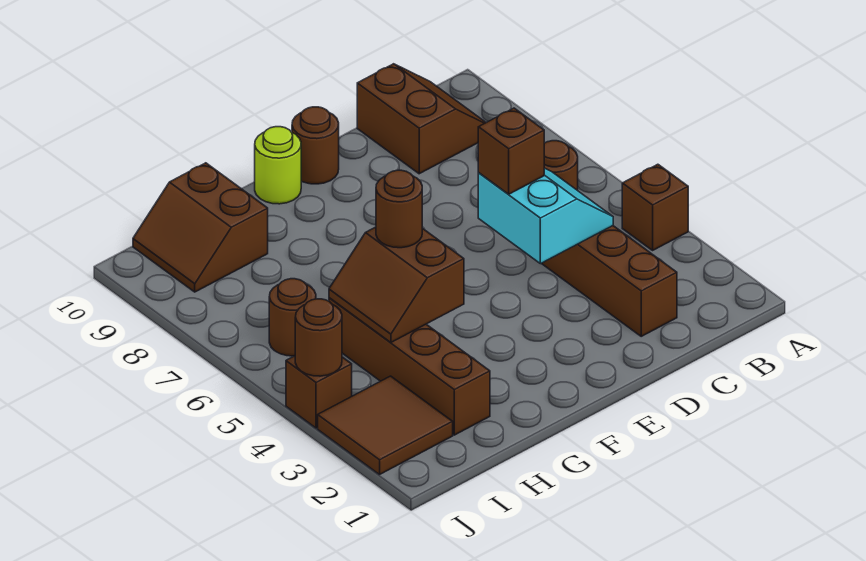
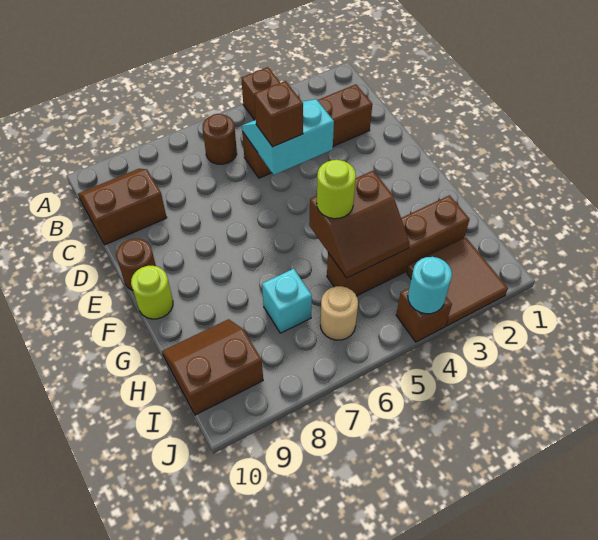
brown round brick G5 level 3 -> lime round brick G5 level 3
none -> cyan brick H7 level 1
brown slope H9:I10 level 1 top H -> brown slope H9:I10 level 1 top I
brown round brick I6 level 1 -> tan round brick I6 level 1
brown round brick J4 level 2 -> cyan round brick J4 level 2

